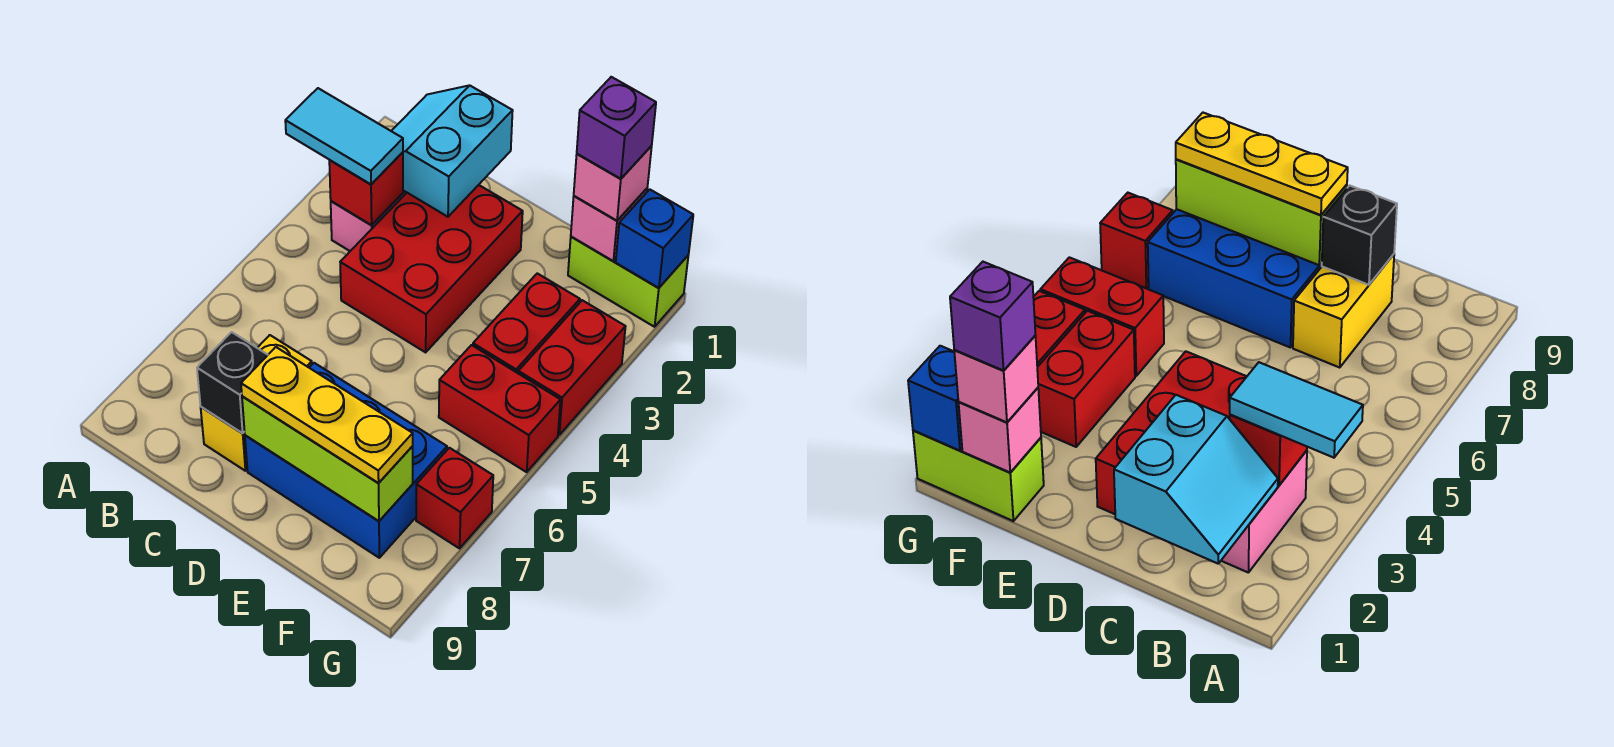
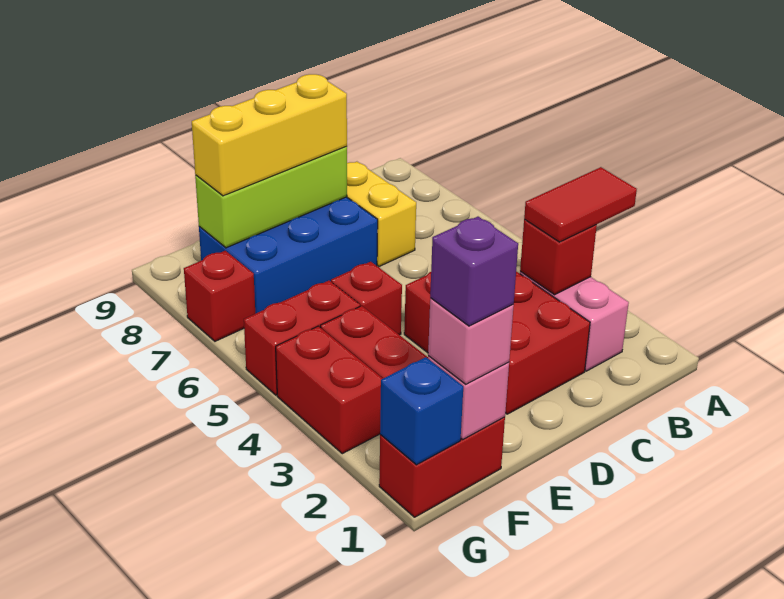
cyan tile A3:B3 level 3 -> red tile A3:B3 level 3
cyan slope B1:C2 level 2 top C -> none
black brick C8 level 2 -> none
yellow plate D8:F8 level 3 -> yellow brick D8:F8 level 3
none -> red brick E5 level 1
lime brick F1:G1 level 1 -> red brick F1:G1 level 1

